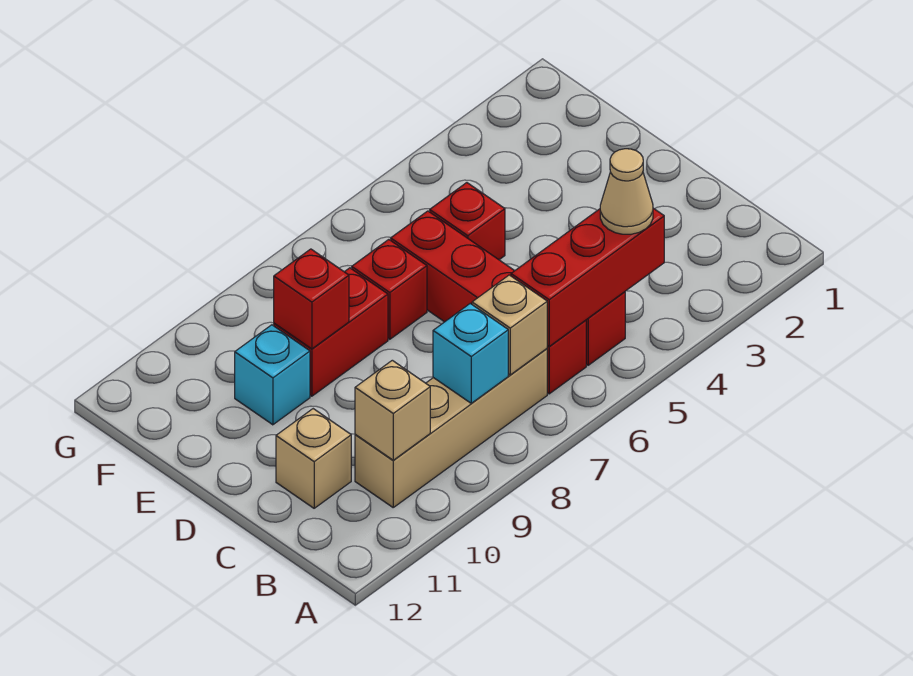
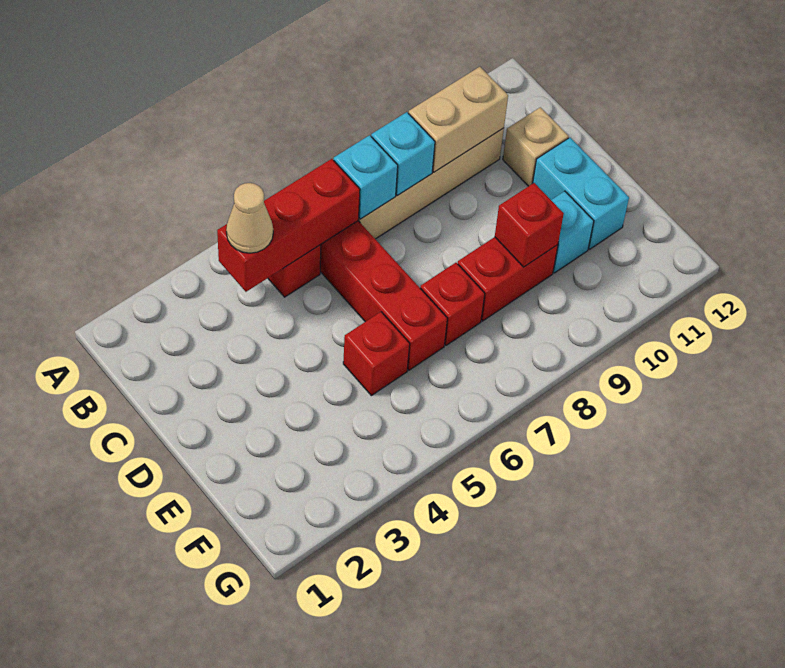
tan brick B7 level 2 -> cyan brick B7 level 2
tan brick B10 level 2 -> tan brick B9:B10 level 2
none -> cyan brick D11:E11 level 1

